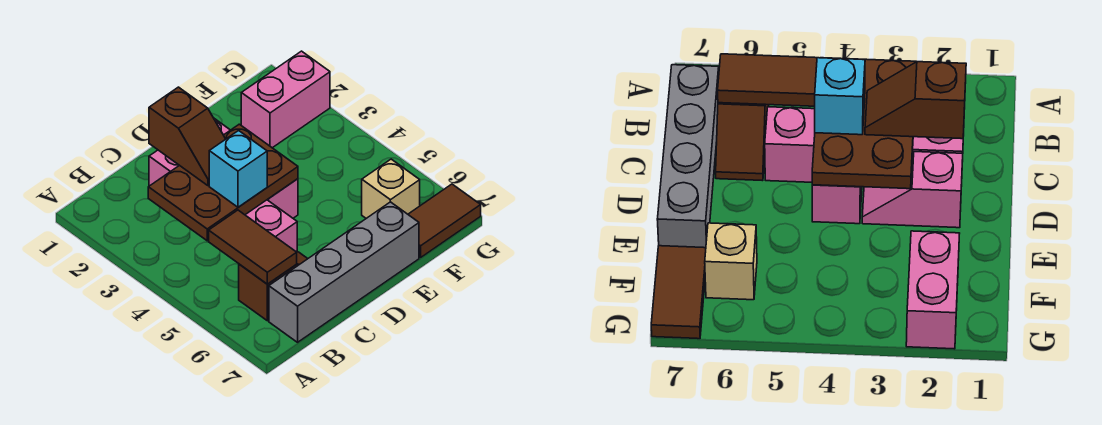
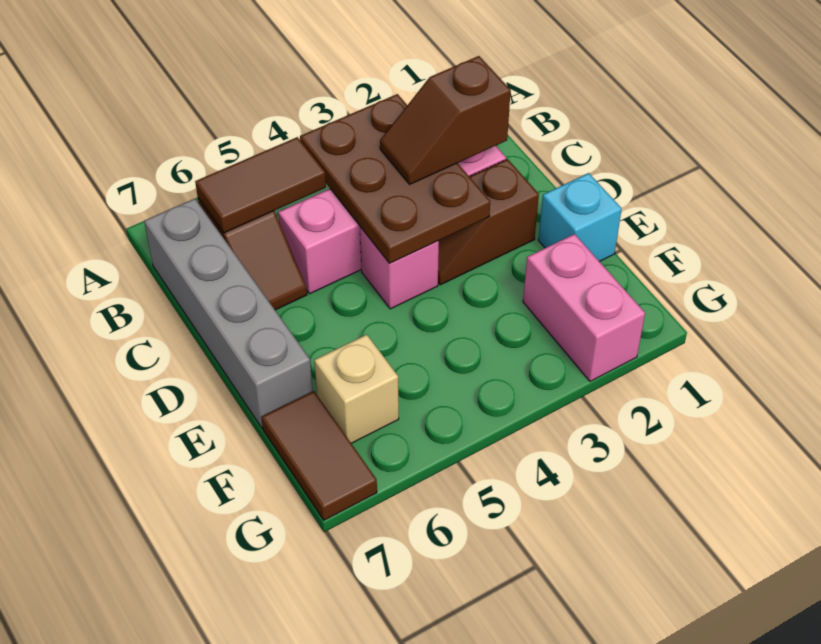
cyan brick C4 level 3 -> cyan brick E1 level 1
pink slope D2:D3 level 1 top 2 -> brown slope D2:D3 level 1 top 2

